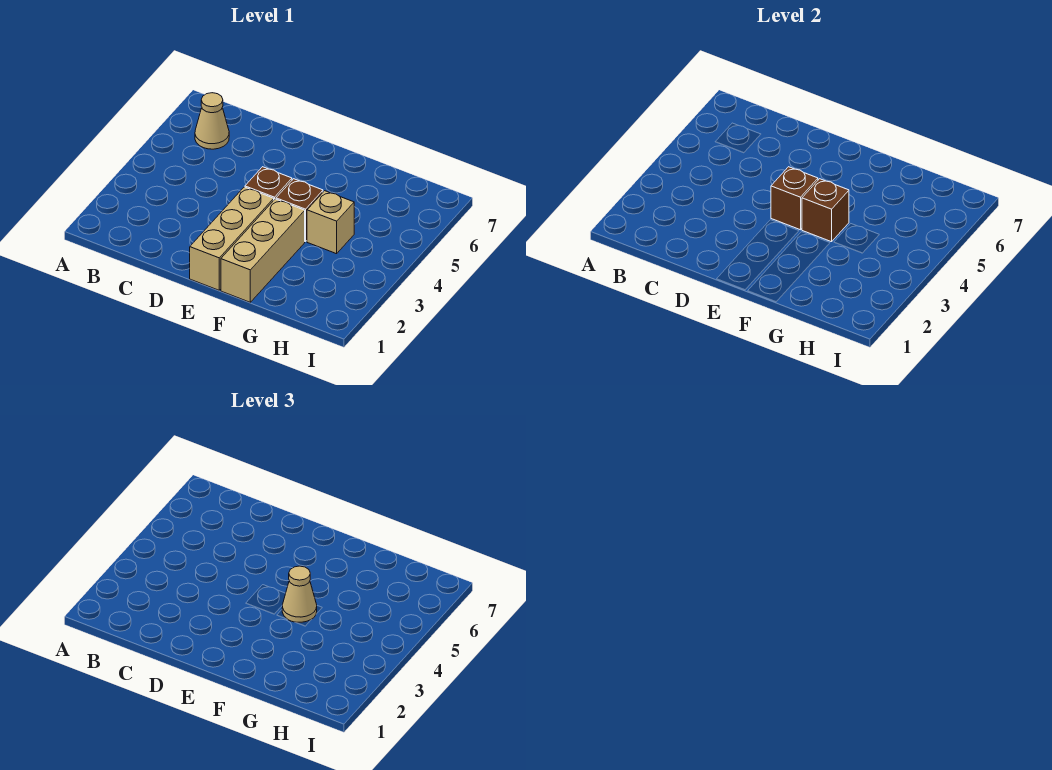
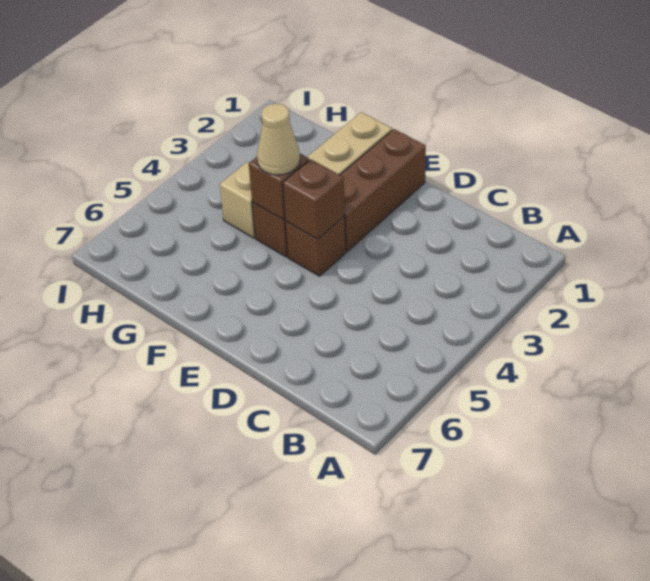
tan cone B6 level 1 -> none
tan brick E1:E3 level 1 -> brown brick E1:E3 level 1

